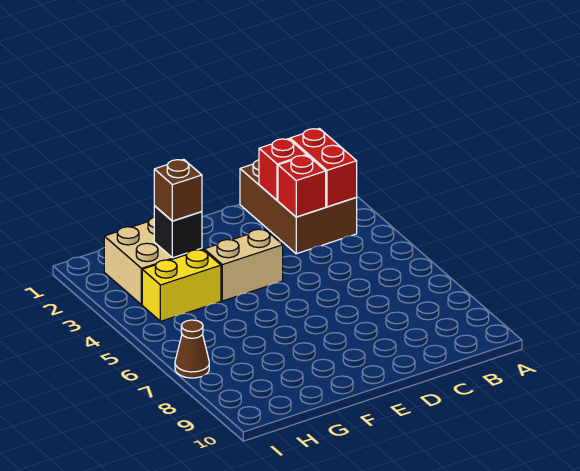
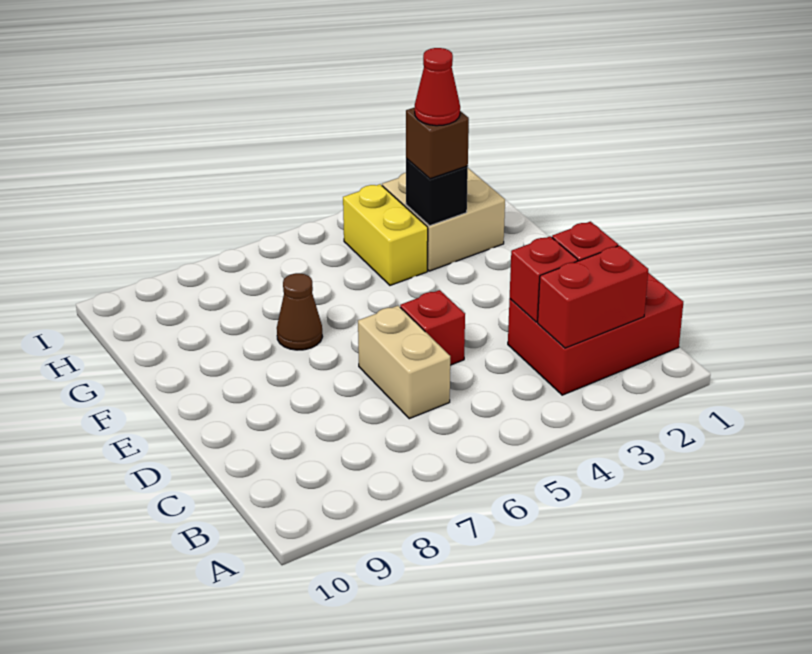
brown brick B1:C3 level 1 -> red brick B1:C3 level 1
none -> red brick D5 level 1
tan brick E4:F4 level 1 -> tan brick C6:D6 level 1
none -> red cone G3 level 4
brown cone I7 level 1 -> brown cone F7 level 1

